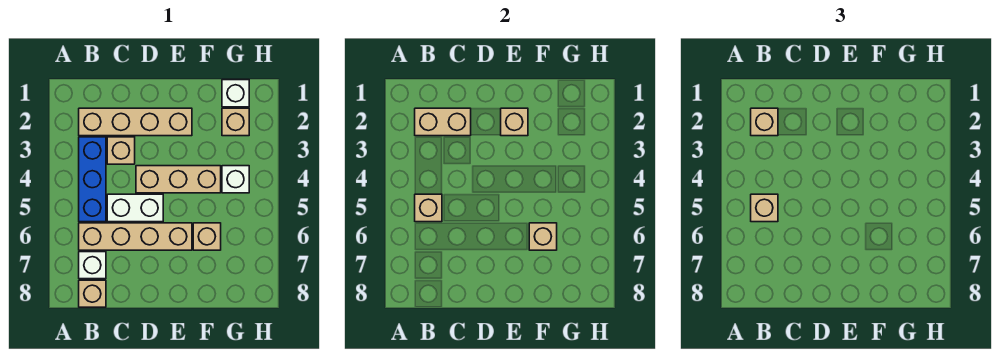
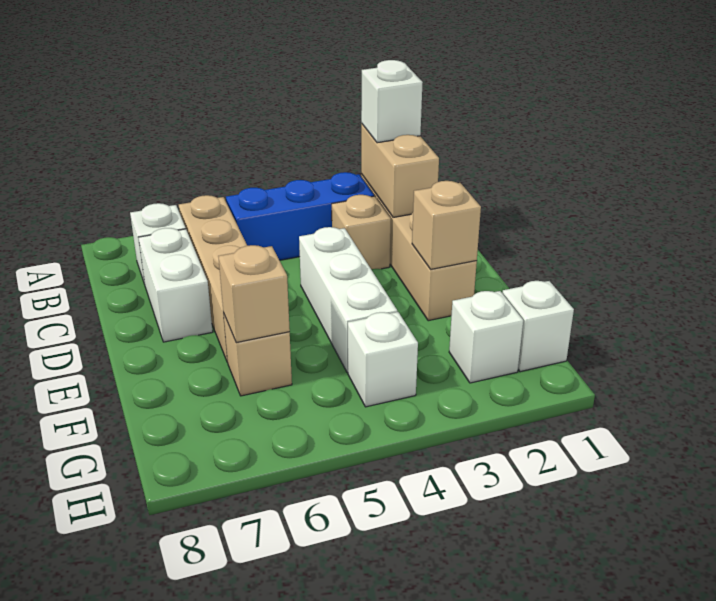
tan brick B2 level 3 -> white brick B2 level 3
tan brick B5 level 2 -> none
tan brick B5 level 3 -> none
tan brick B8 level 1 -> none
white brick C5:D5 level 1 -> white brick C7:D7 level 1
tan brick D4:F4 level 1 -> white brick D4:F4 level 1
tan brick G2 level 1 -> white brick G2 level 1

